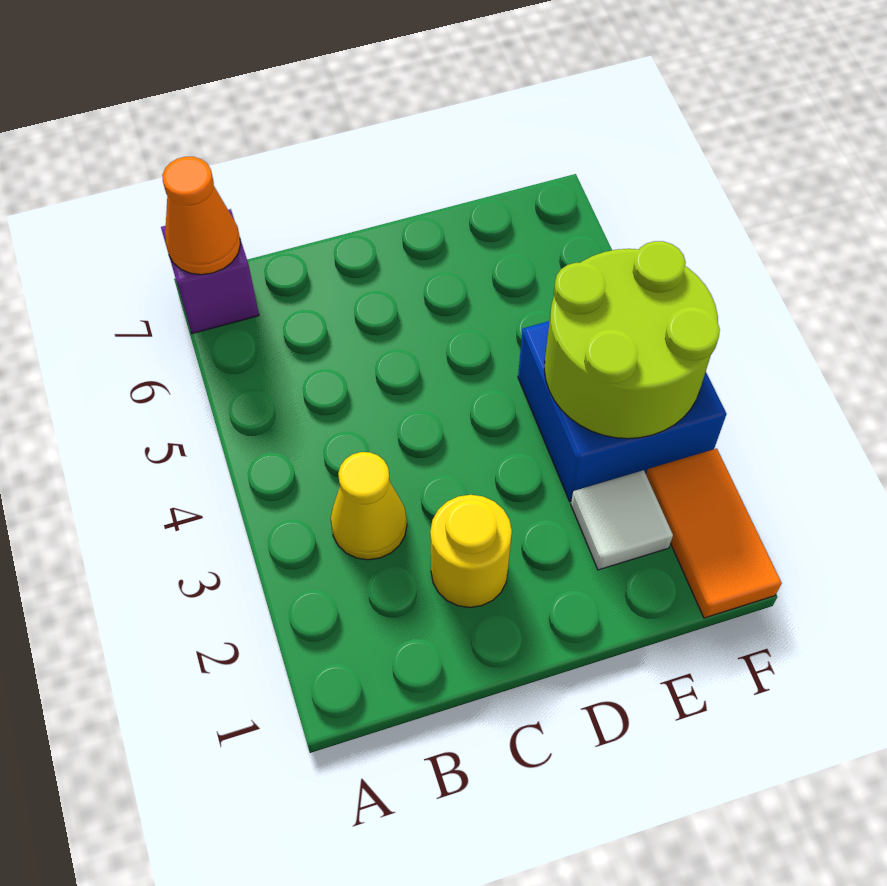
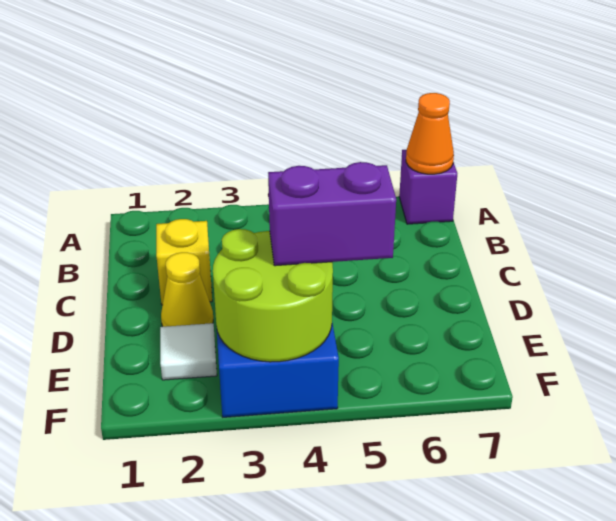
yellow cone B3 level 1 -> yellow cone D2 level 1
yellow round brick C2 level 1 -> yellow brick C2 level 1
none -> purple brick E4:E5 level 3
orange tile F1:F2 level 1 -> none

